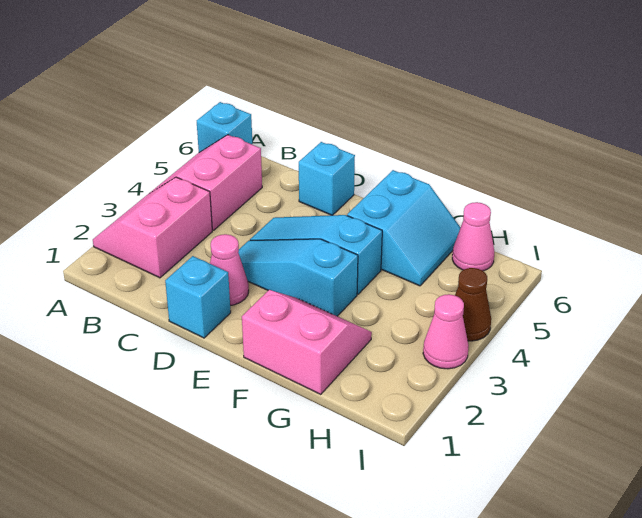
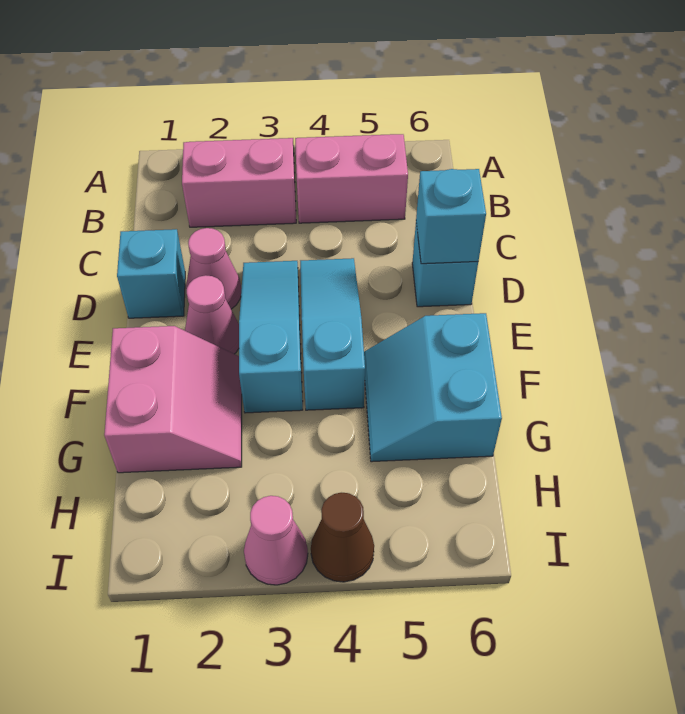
cyan brick A6 level 1 -> cyan brick D6 level 2
cyan slope F5:G6 level 1 top F -> cyan slope F5:G6 level 1 top 6
pink cone H6 level 1 -> pink cone E2 level 1

